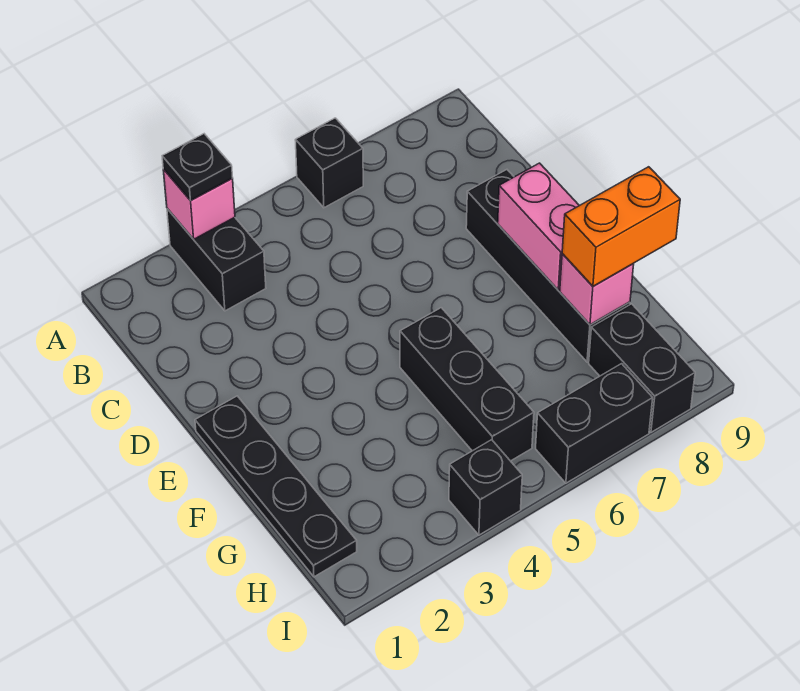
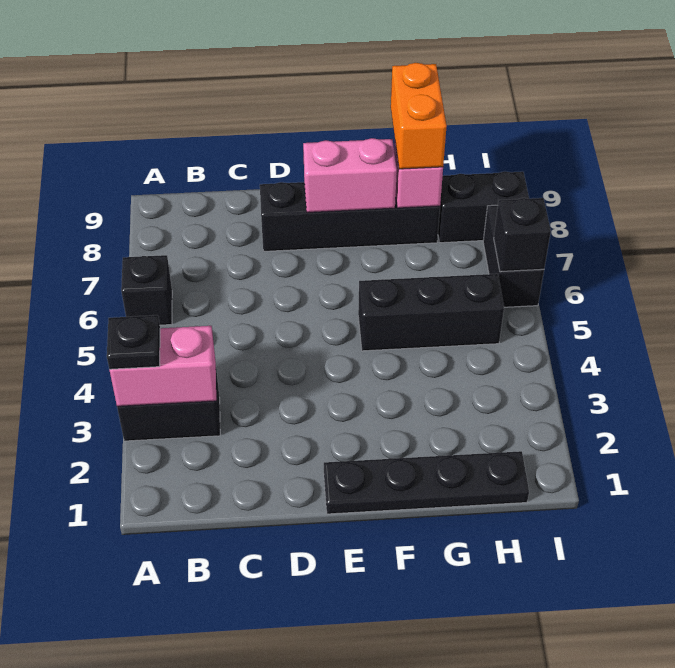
pink brick A3 level 2 -> pink brick A3:B3 level 2
black brick I4 level 1 -> black brick I6 level 2

